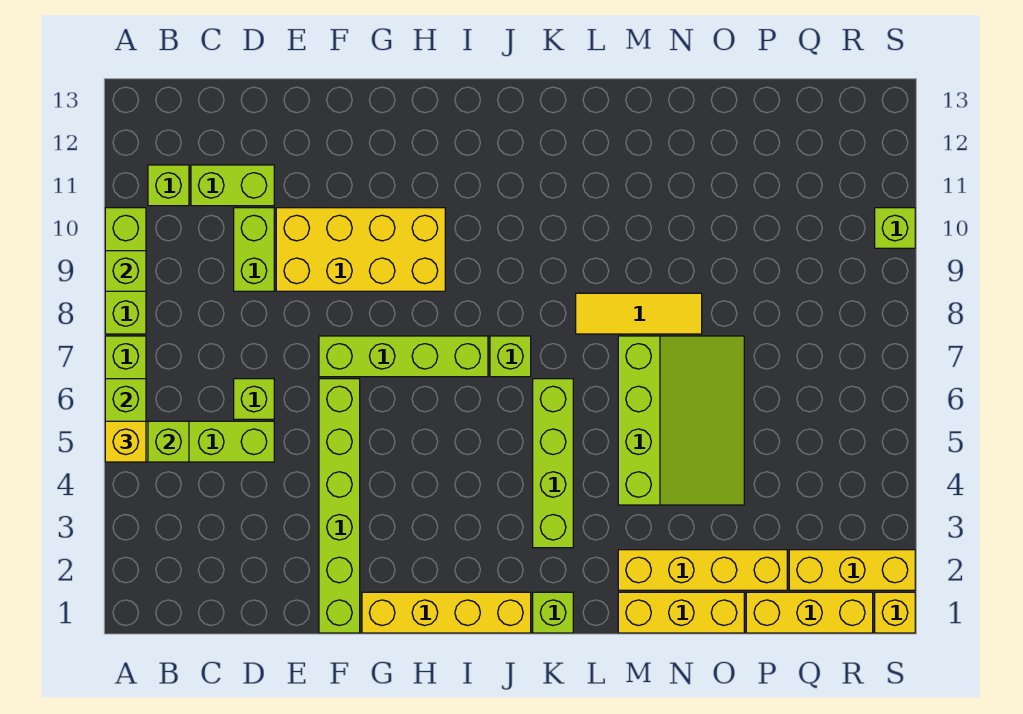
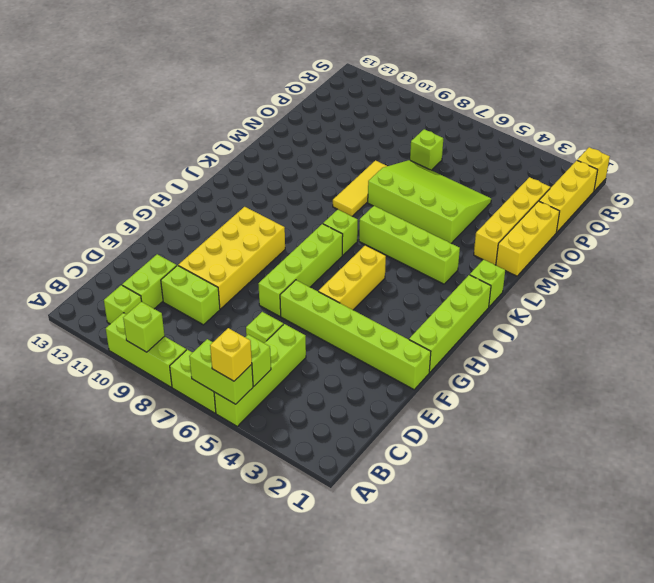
yellow brick G1:J1 level 1 -> lime brick G1:J1 level 1
yellow brick Q2:S2 level 1 -> yellow brick G5:I5 level 1
lime brick S10 level 1 -> lime brick P7 level 1

